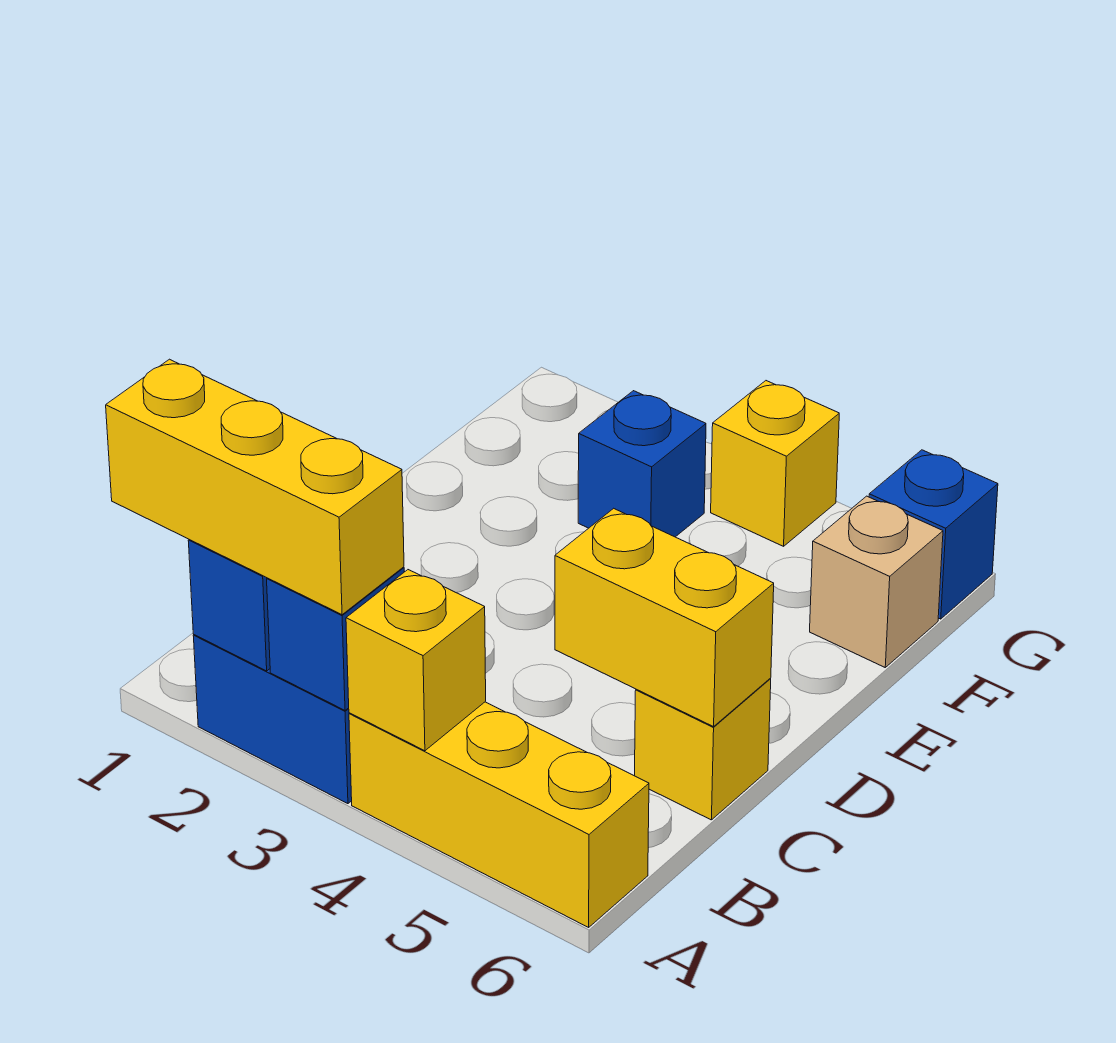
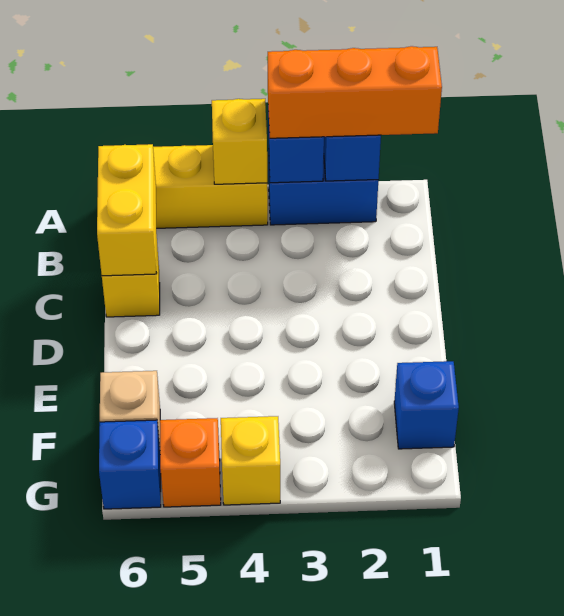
yellow brick A1:A3 level 3 -> orange brick A1:A3 level 3
yellow brick C5:C6 level 2 -> yellow brick B6:C6 level 2
blue brick F3 level 1 -> blue brick F1 level 1
none -> orange brick G5 level 1

